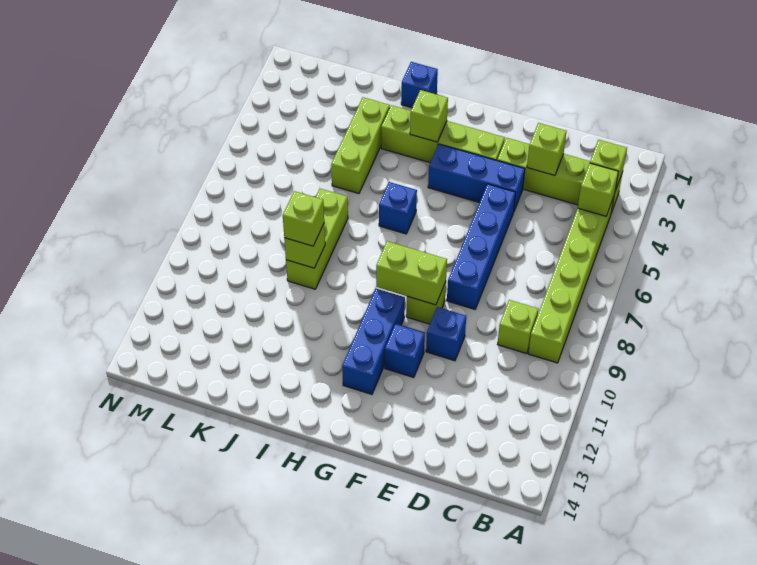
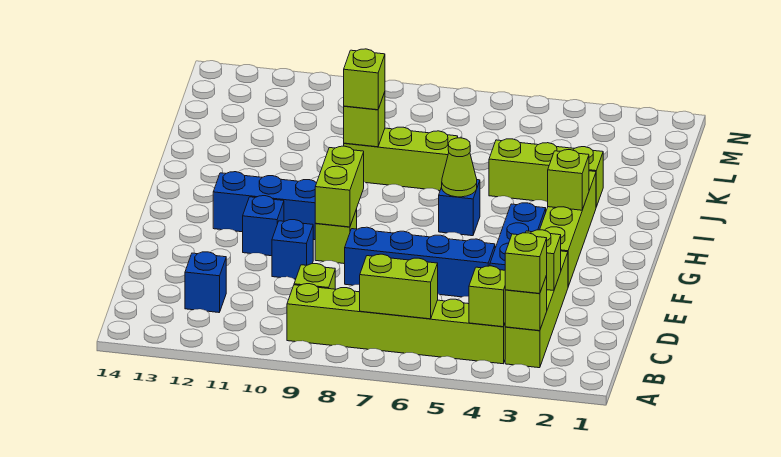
none -> lime brick B3 level 3
none -> lime brick B6:B7 level 2
none -> lime cone H6 level 2
blue brick I1 level 1 -> blue brick C12 level 1

